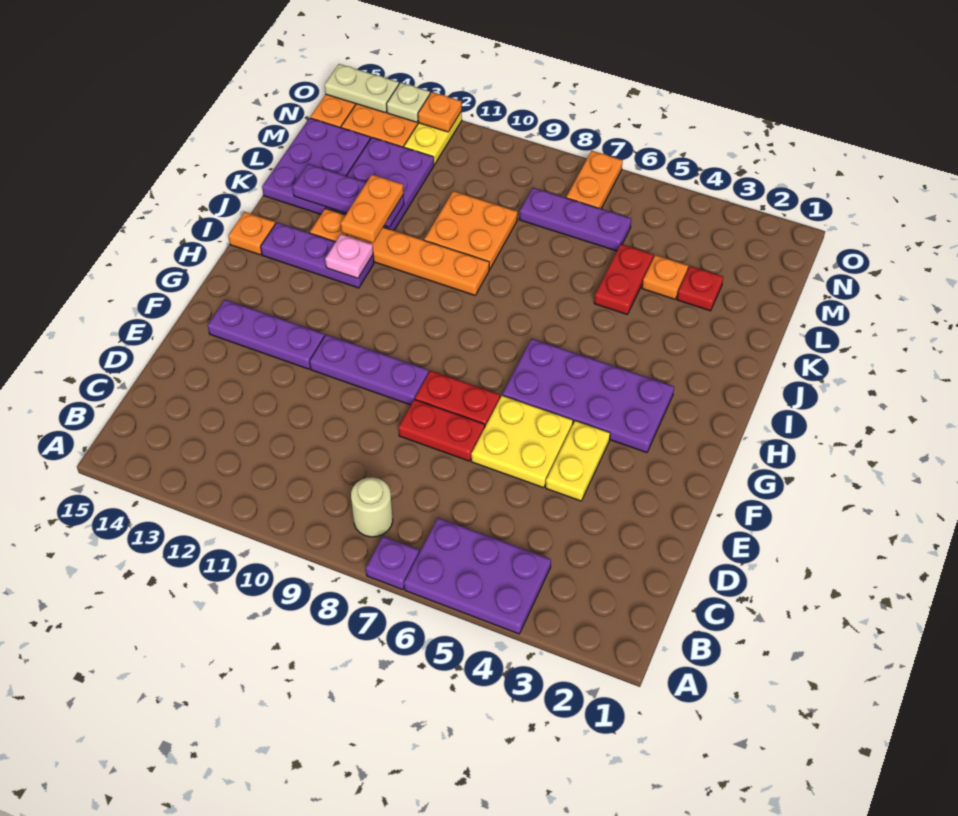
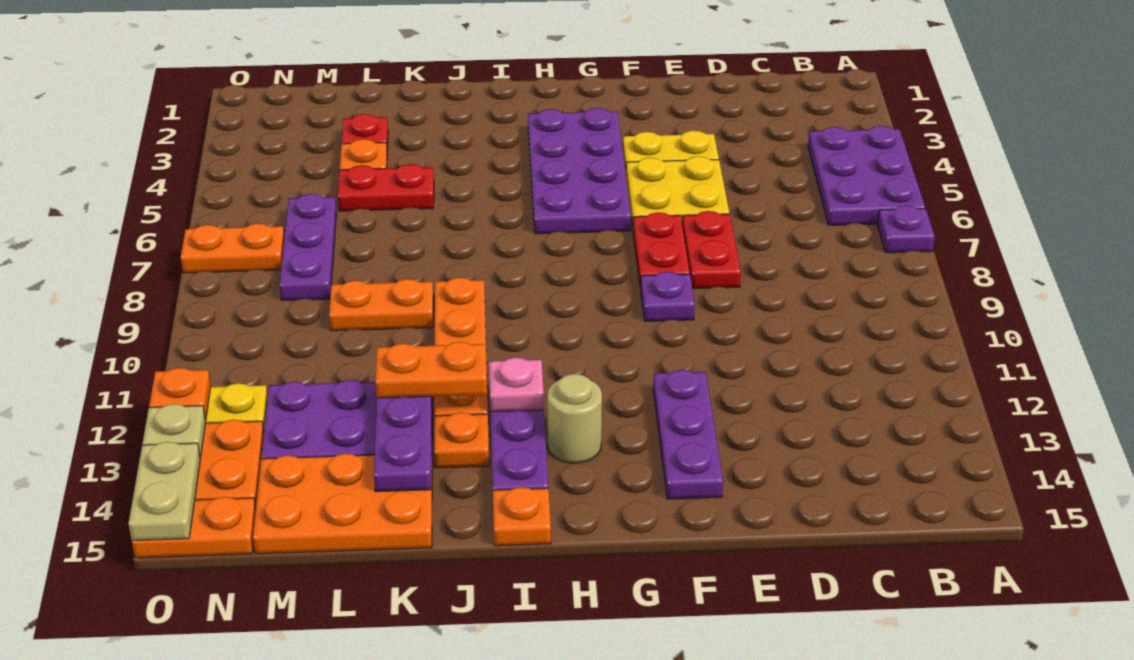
tan round brick B8 level 1 -> tan round brick H13 level 1
purple plate F9:F11 level 1 -> purple plate F9 level 1
orange plate K9:L10 level 1 -> orange plate K9:L9 level 1
purple plate K14:M15 level 1 -> orange plate K14:M15 level 1

